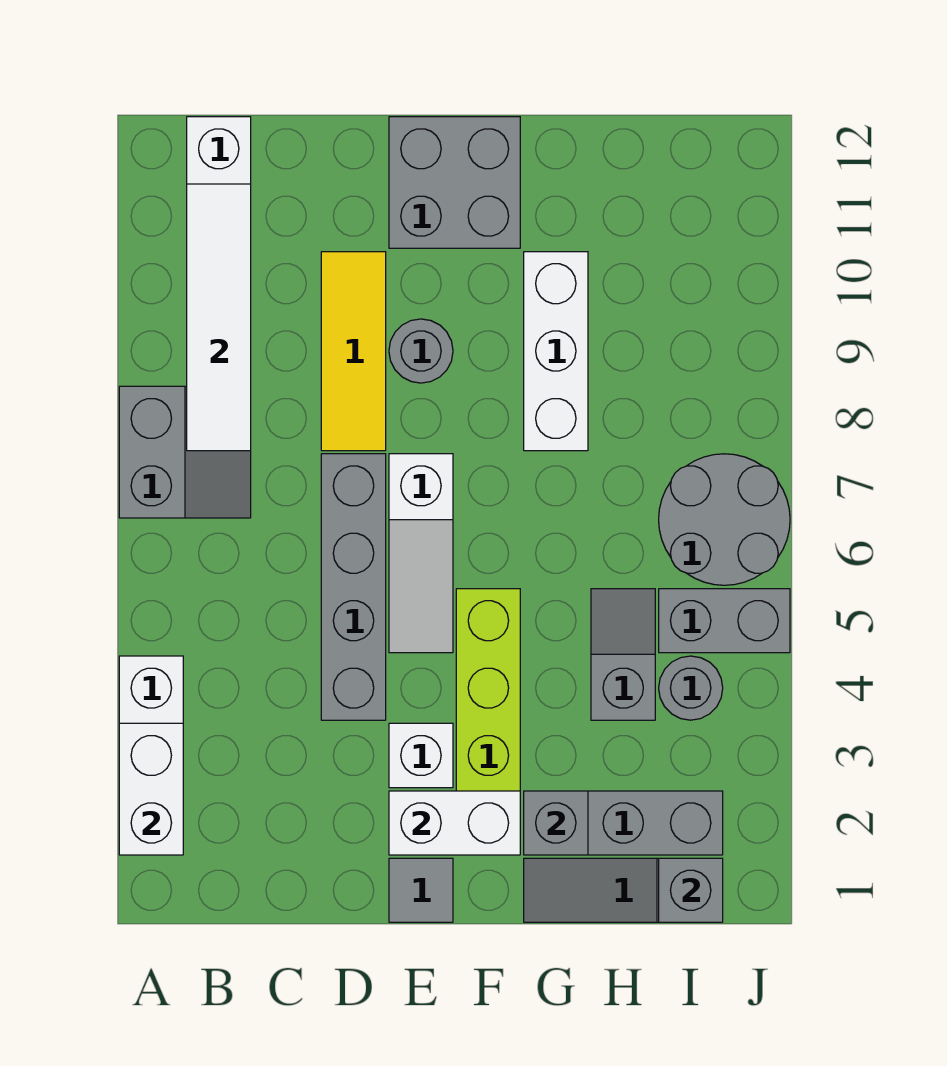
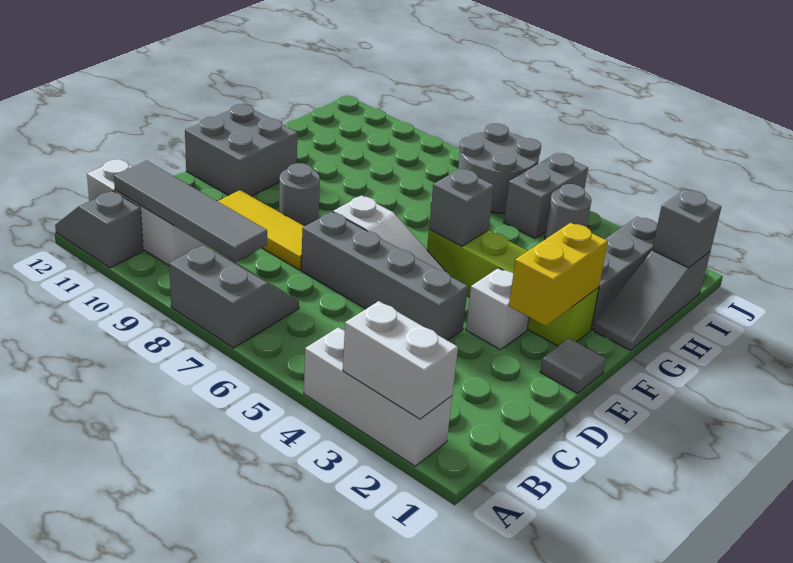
white tile B8:B11 level 2 -> grey tile B8:B11 level 2
white brick E2:F2 level 2 -> yellow brick E2:F2 level 2
grey brick G2 level 2 -> grey brick F5 level 2
white brick G8:G10 level 1 -> none
grey slope H4:H5 level 1 top 4 -> grey slope A11:A12 level 1 top 11

